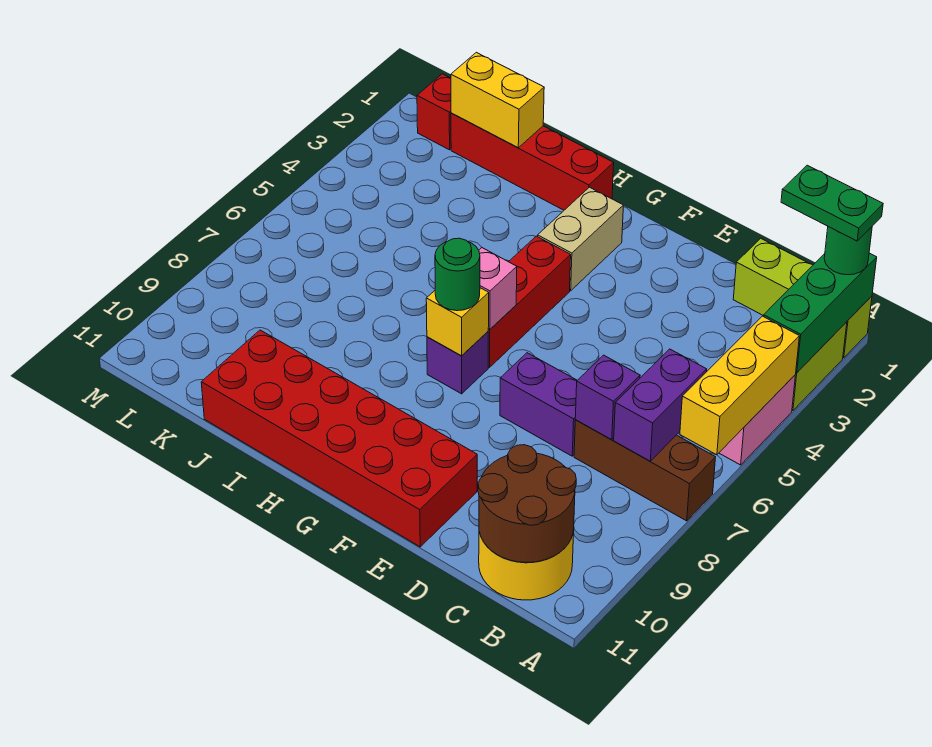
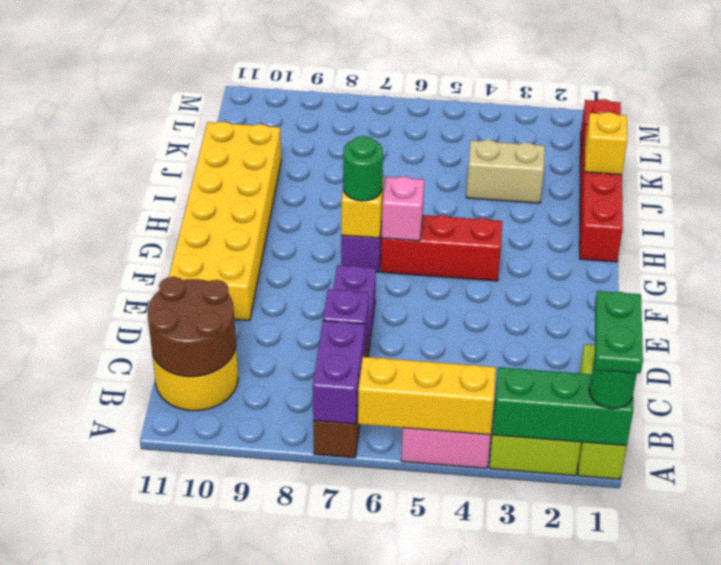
purple brick B6:B7 level 2 -> purple brick A7:B7 level 2
red brick E10:J11 level 1 -> yellow brick E10:J11 level 1
tan brick G2:G3 level 1 -> tan brick J3:J4 level 1
yellow brick J1:K1 level 2 -> yellow brick J1 level 2

